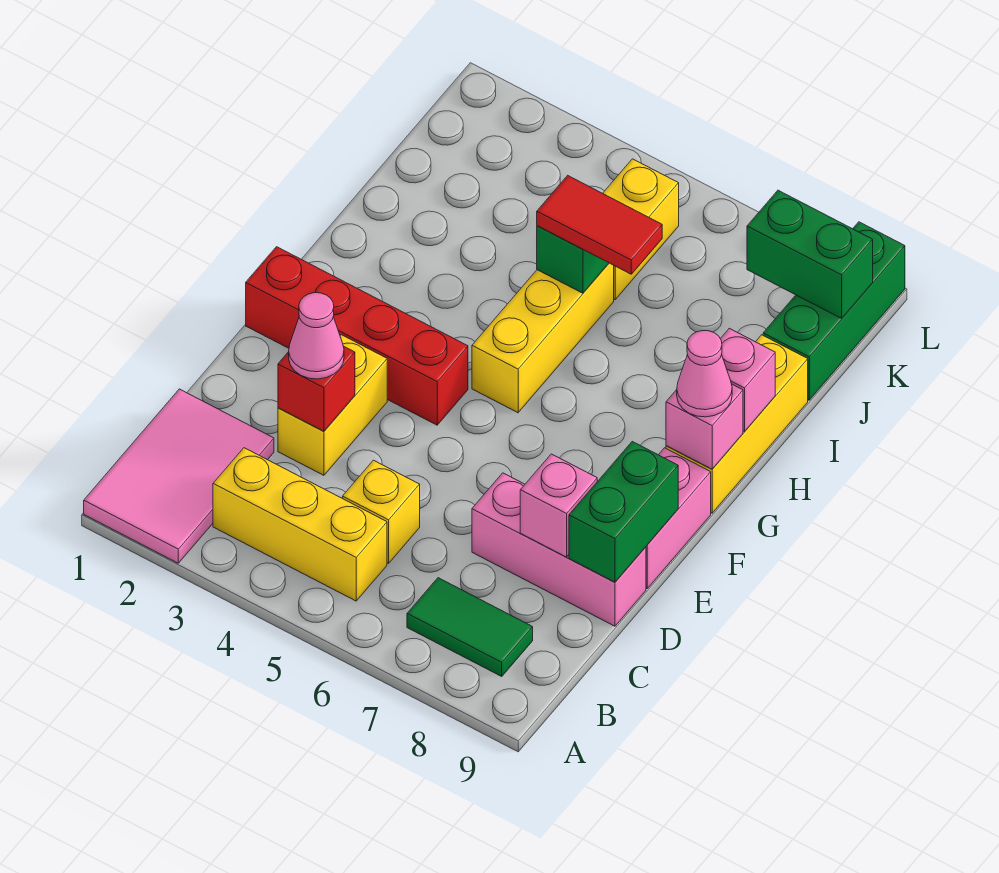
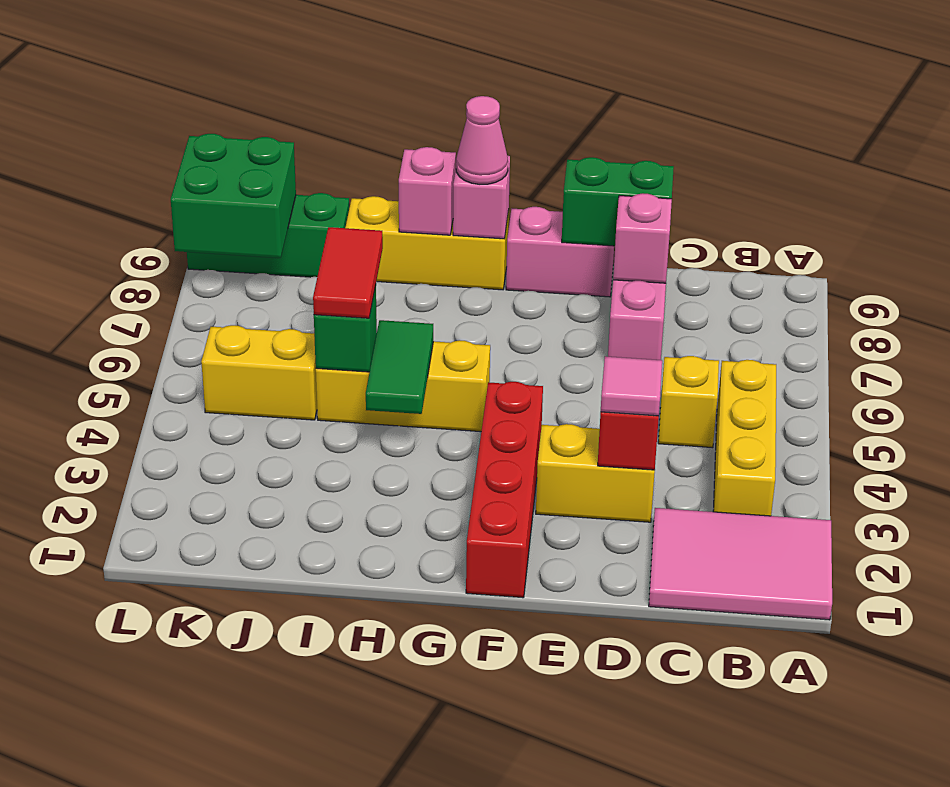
green tile B7:B8 level 1 -> green tile H4:H5 level 2
pink cone D3 level 3 -> pink tile D3 level 3
green brick K8:K9 level 2 -> green brick K8:L9 level 2

